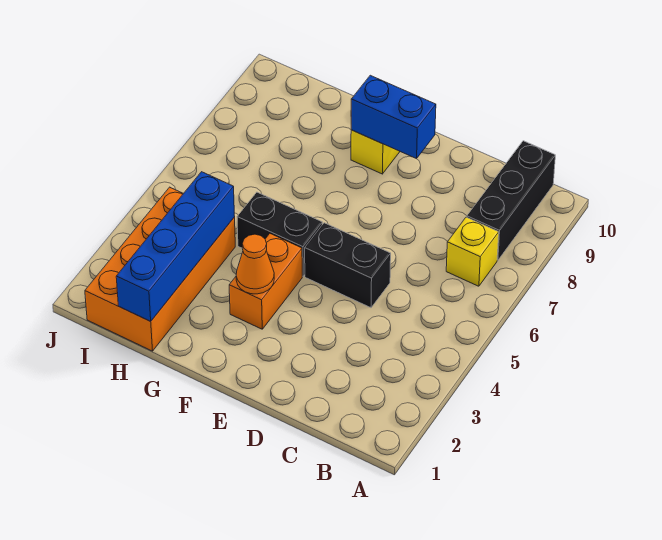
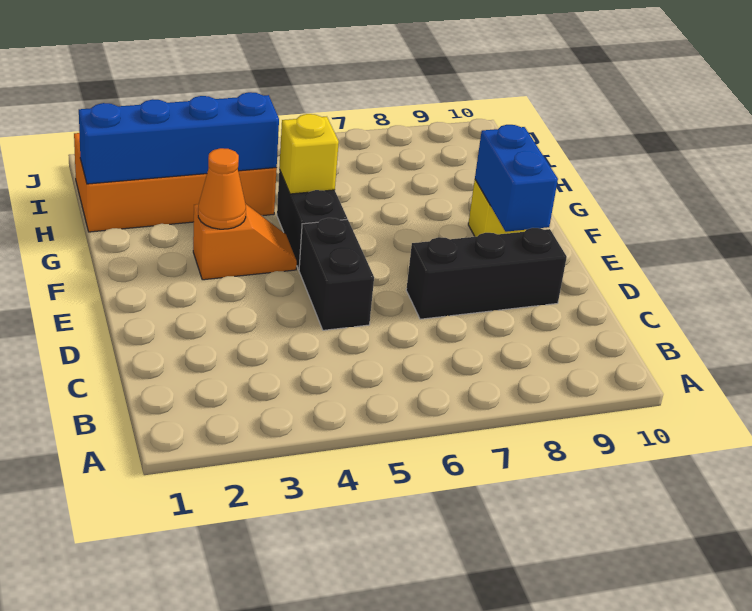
yellow brick B7 level 1 -> yellow brick G5 level 2
black brick B8:B10 level 1 -> black brick D7:D9 level 1
orange brick F3:F4 level 1 -> orange slope F3:F4 level 1 top 3

